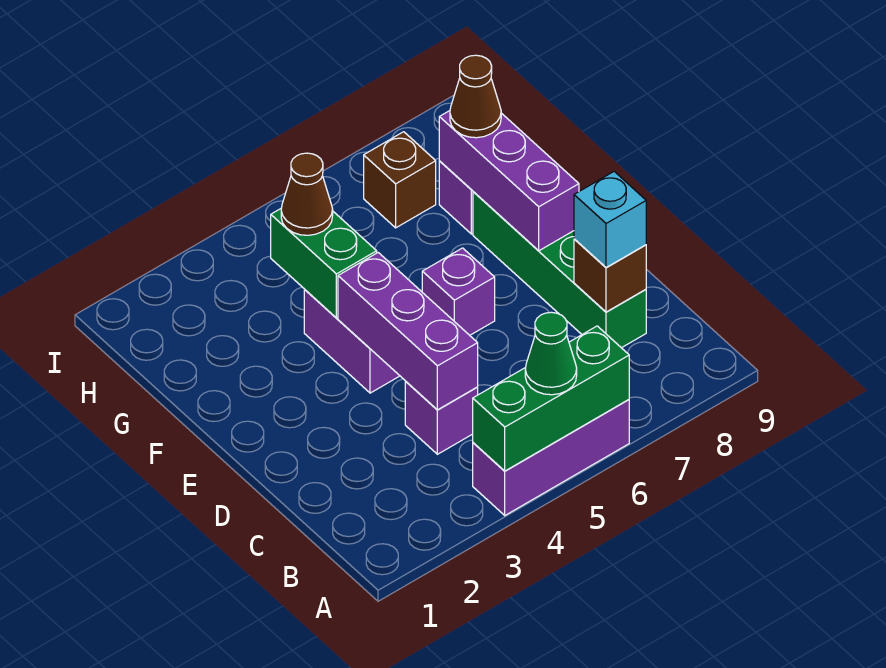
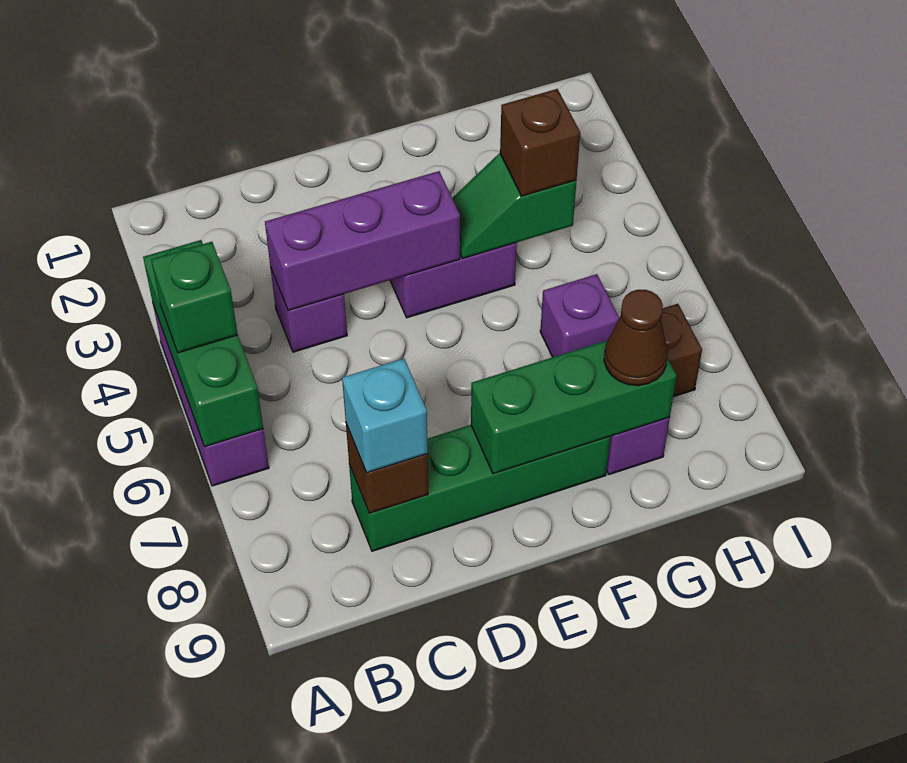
green cone A5 level 3 -> green brick A5 level 3
purple brick E6 level 1 -> purple brick G6 level 1
purple brick E8:G8 level 2 -> green brick E8:G8 level 2
green brick F4:G4 level 2 -> green slope F4:G4 level 2 top G
brown cone G4 level 3 -> brown brick G4 level 3

